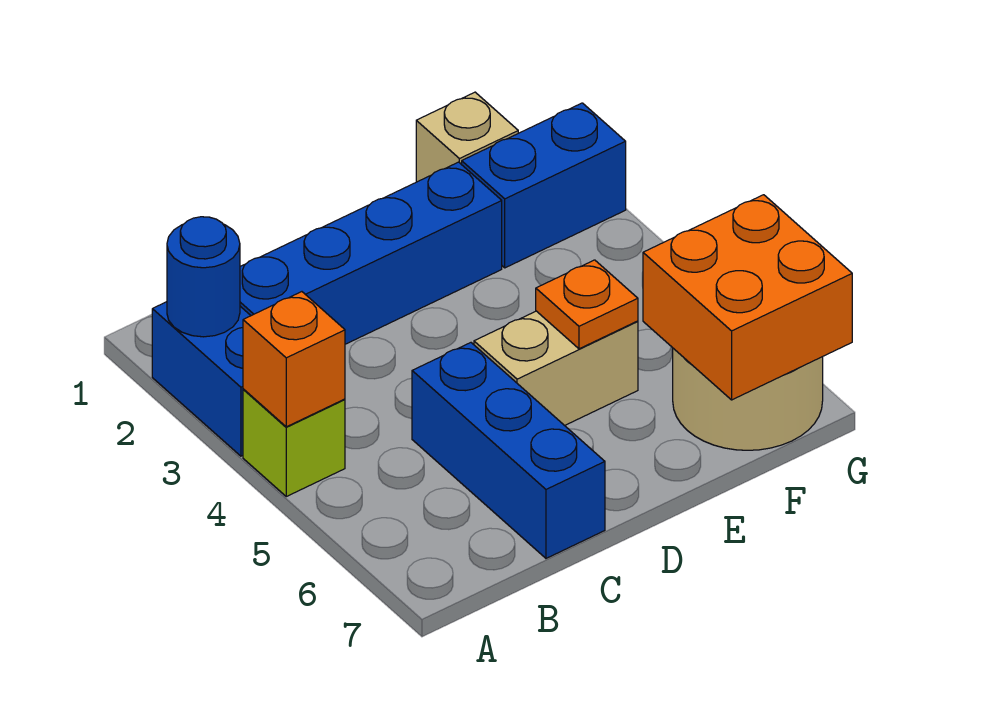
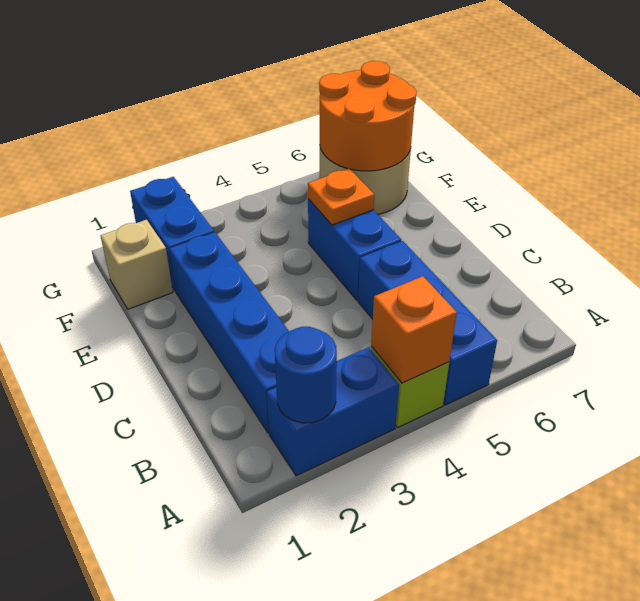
blue brick C5:C7 level 1 -> blue brick A5:C5 level 1
tan brick D5:E5 level 1 -> blue brick D5:E5 level 1
orange brick F6:G7 level 2 -> orange round brick F6:G7 level 2

